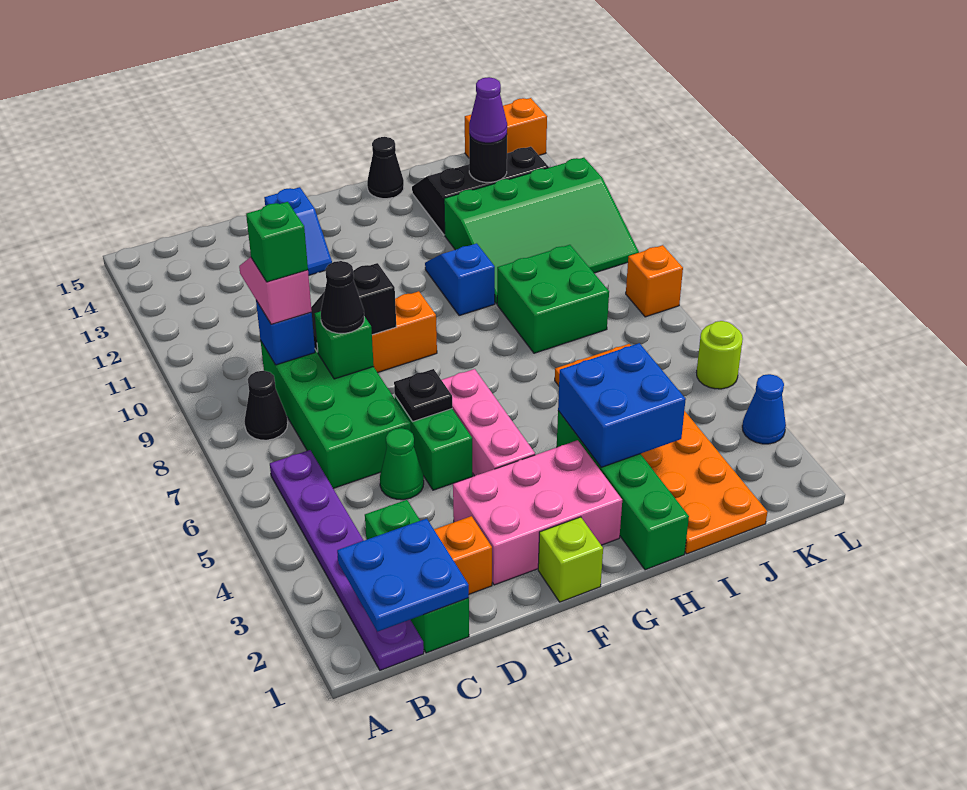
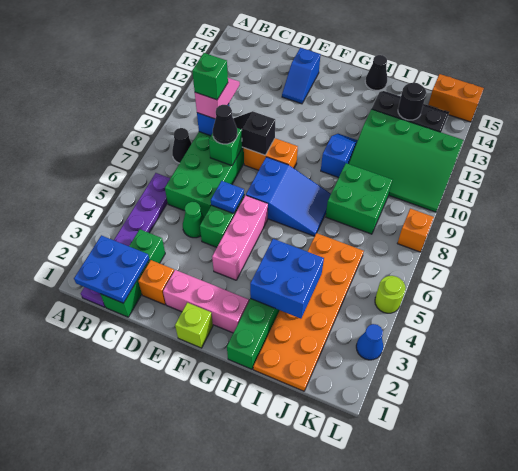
pink brick E2:G3 level 1 -> pink brick E2:G2 level 1
black plate E6 level 2 -> blue plate E6 level 2
none -> blue slope F7:H8 level 1 top F
purple cone J13 level 3 -> none

